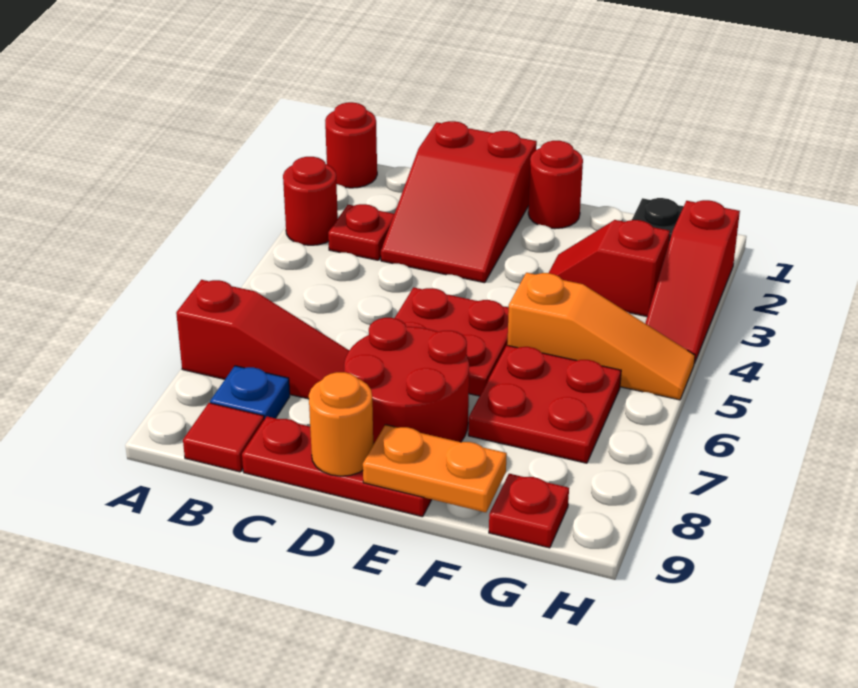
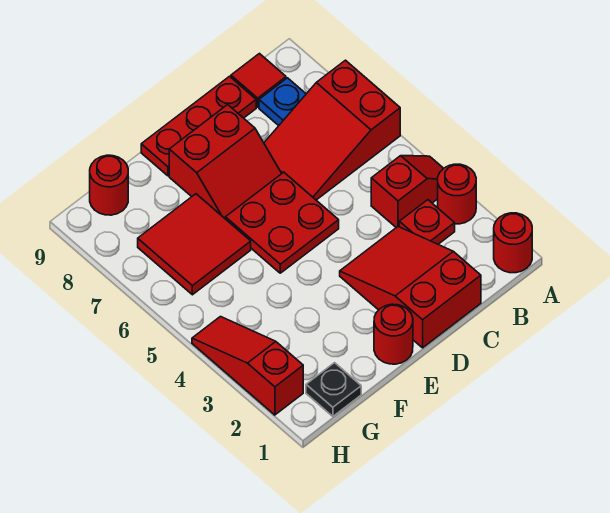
red slope A7:C7 level 1 top A -> red slope A6:C7 level 1 top A
red round brick D7:E8 level 1 -> red slope D7:E8 level 1 top 8
orange round brick D9 level 2 -> none
orange plate E9:F9 level 2 -> none
red slope F3:G3 level 1 top G -> red slope A4:B4 level 1 top B
orange slope F5:H5 level 1 top F -> none
red plate F6:G7 level 1 -> red tile F6:G7 level 1
red plate G9 level 1 -> red round brick G9 level 1

